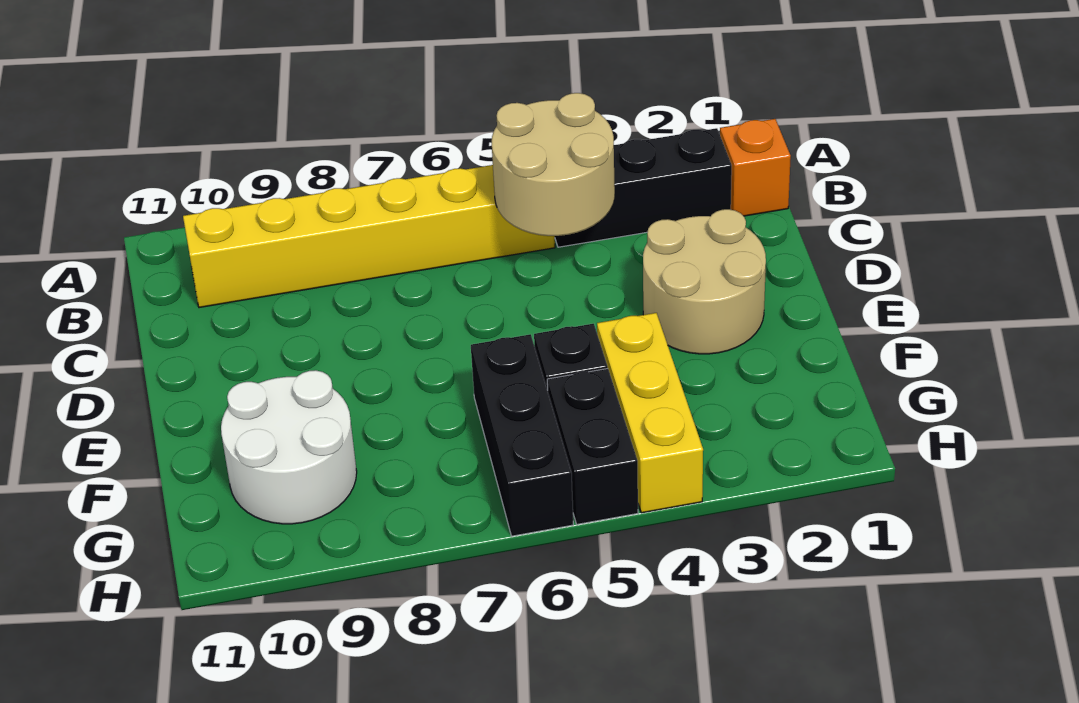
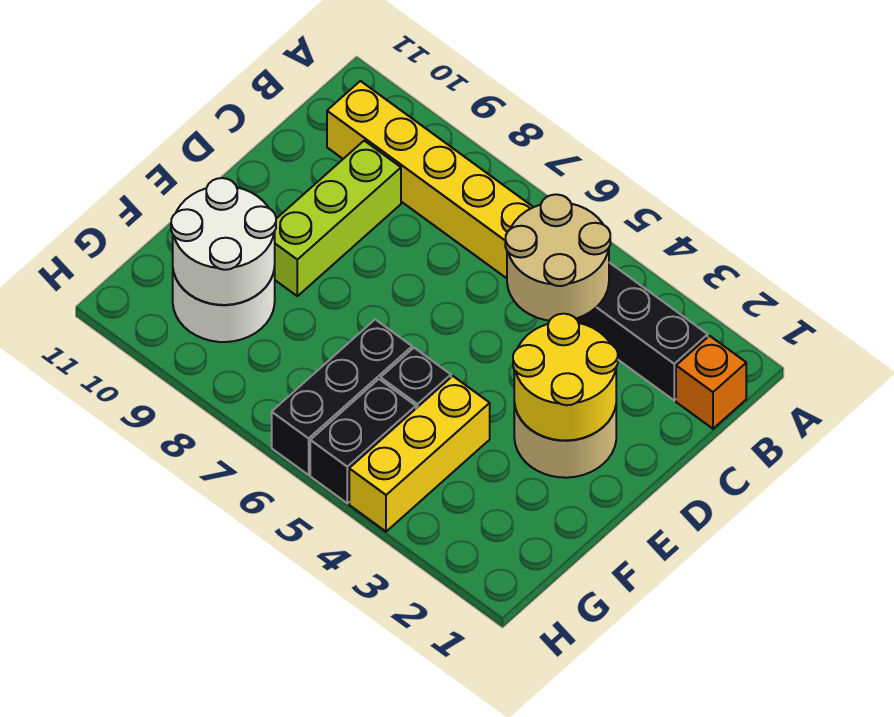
none -> lime brick C9:E9 level 1
none -> yellow round brick D2:E3 level 2
none -> white round brick F9:G10 level 2

